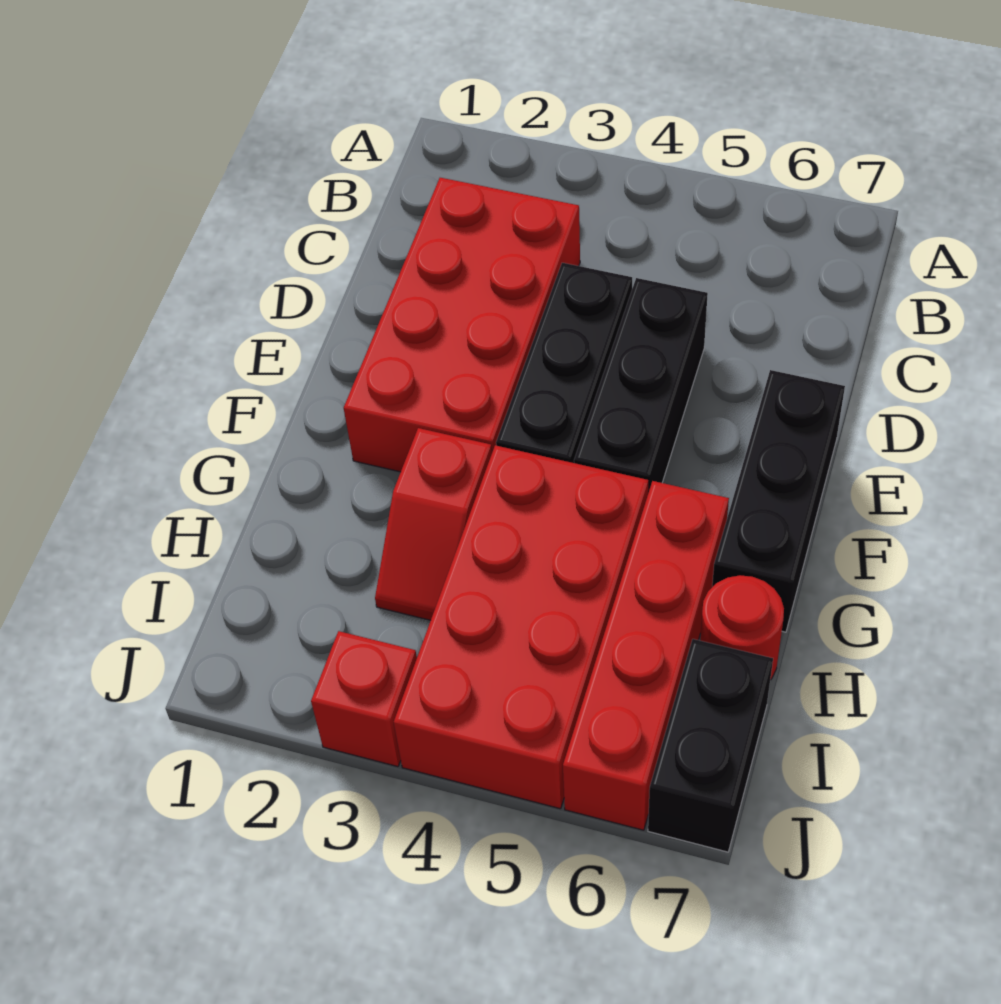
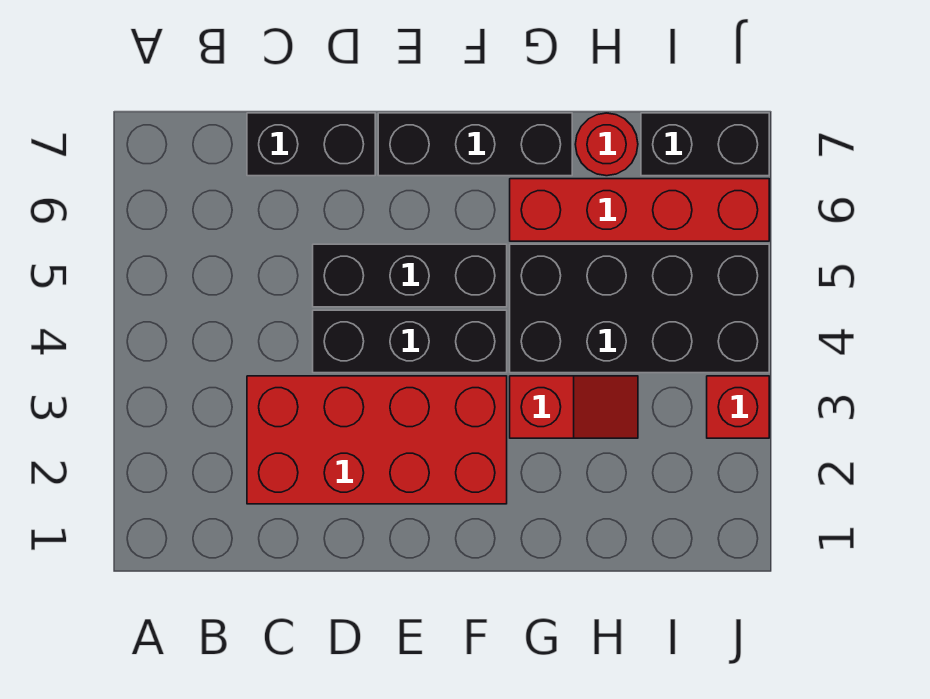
none -> black brick C7:D7 level 1
red brick G4:J5 level 1 -> black brick G4:J5 level 1

